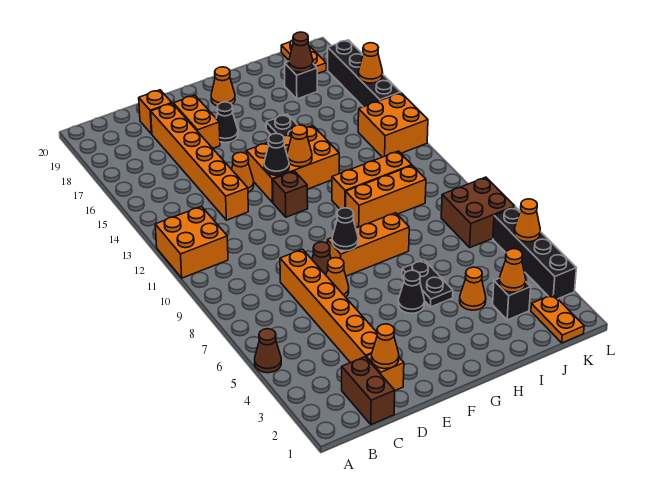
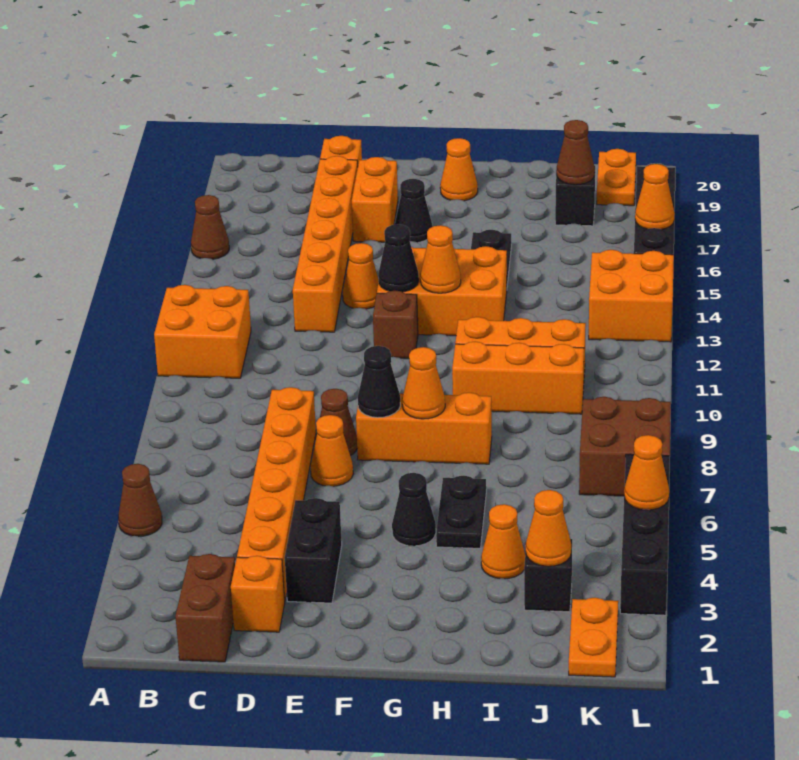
none -> brown cone A16 level 1
orange cone D2 level 2 -> orange cone G8 level 2
none -> black brick E3:E4 level 1

